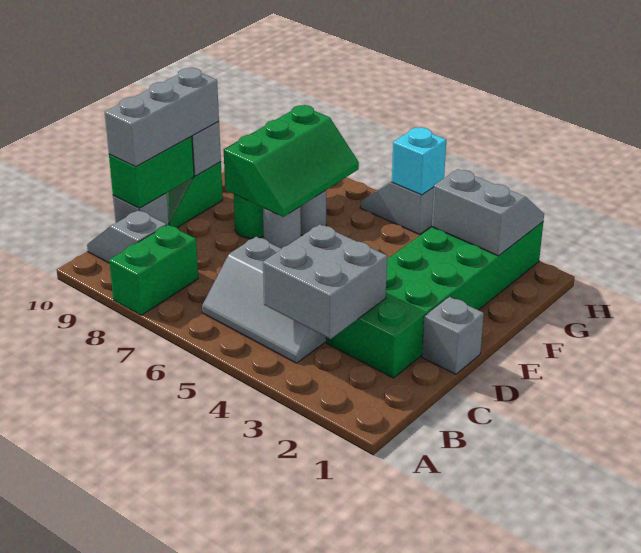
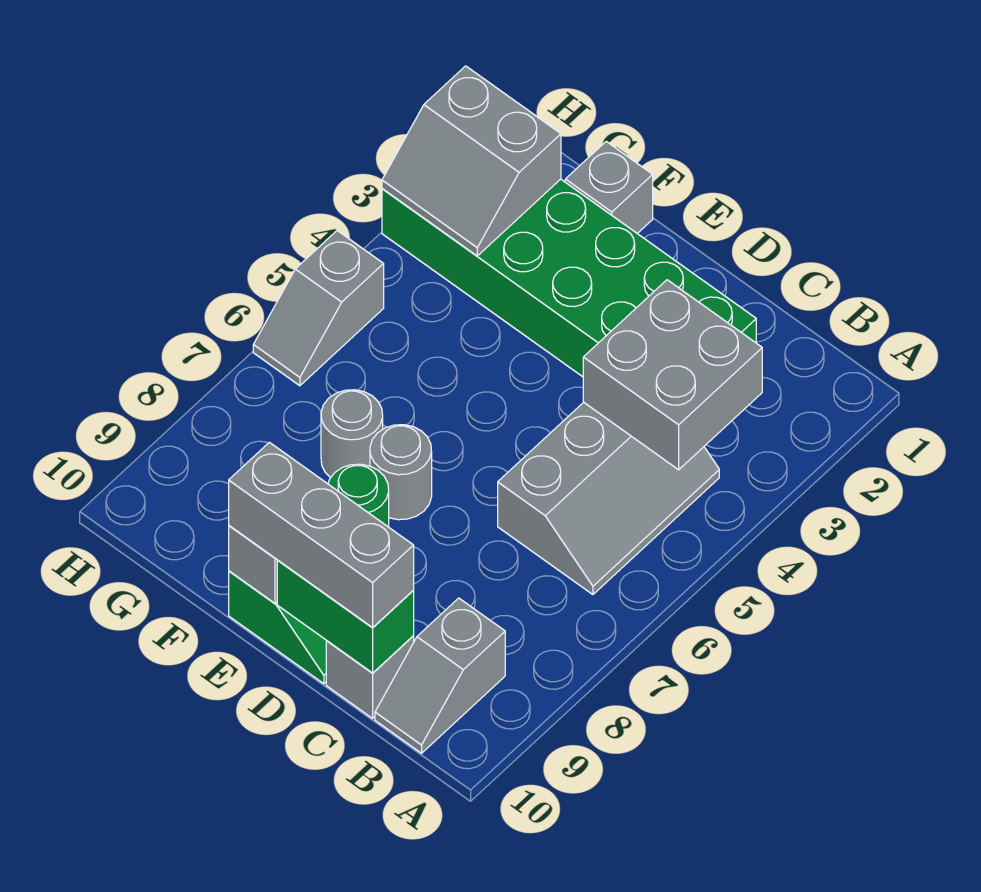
green brick A8:B8 level 1 -> none
grey brick D1 level 1 -> grey brick F1 level 1
green slope E7:G8 level 2 top 8 -> none
grey slope G2:H3 level 2 top G -> grey slope G2:H3 level 2 top 2
cyan brick H5 level 2 -> none

